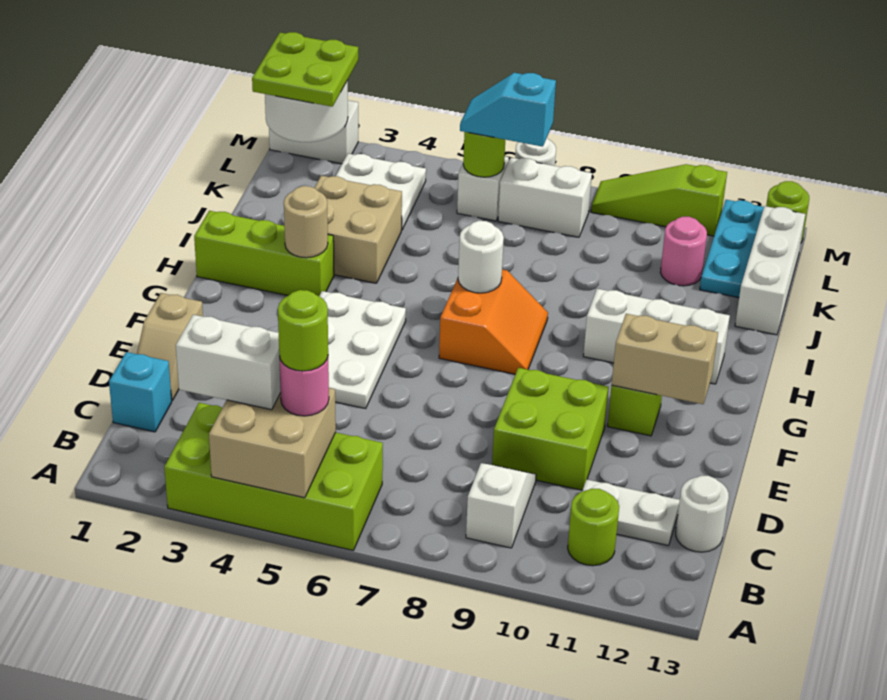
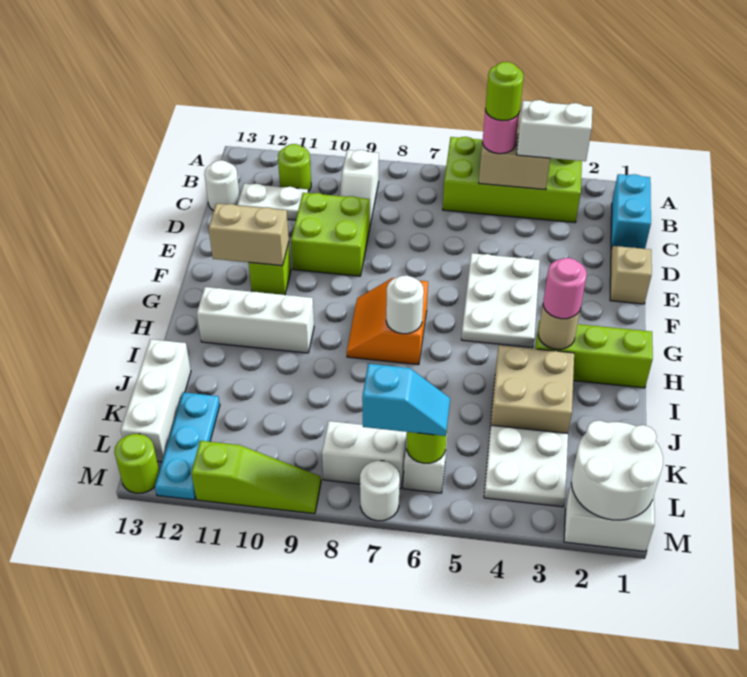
cyan brick C1 level 1 -> cyan brick B1:C1 level 1
pink round brick K11 level 1 -> pink round brick H3 level 3
lime plate L1:M2 level 3 -> none

